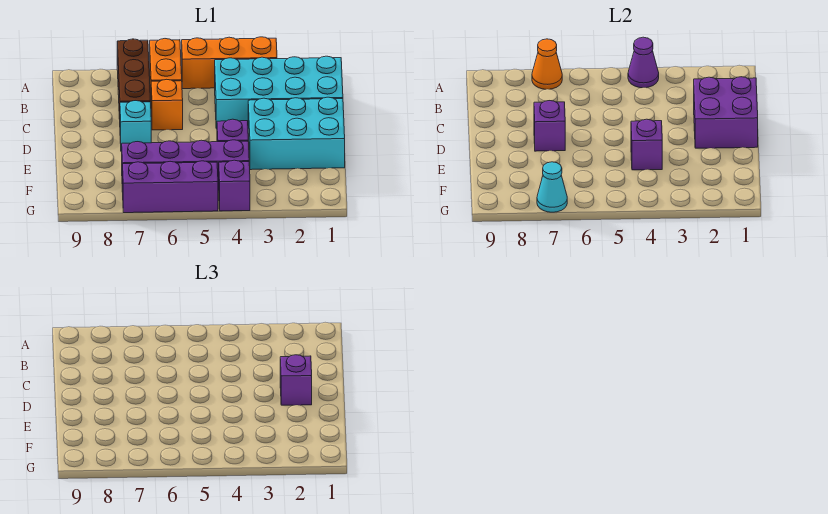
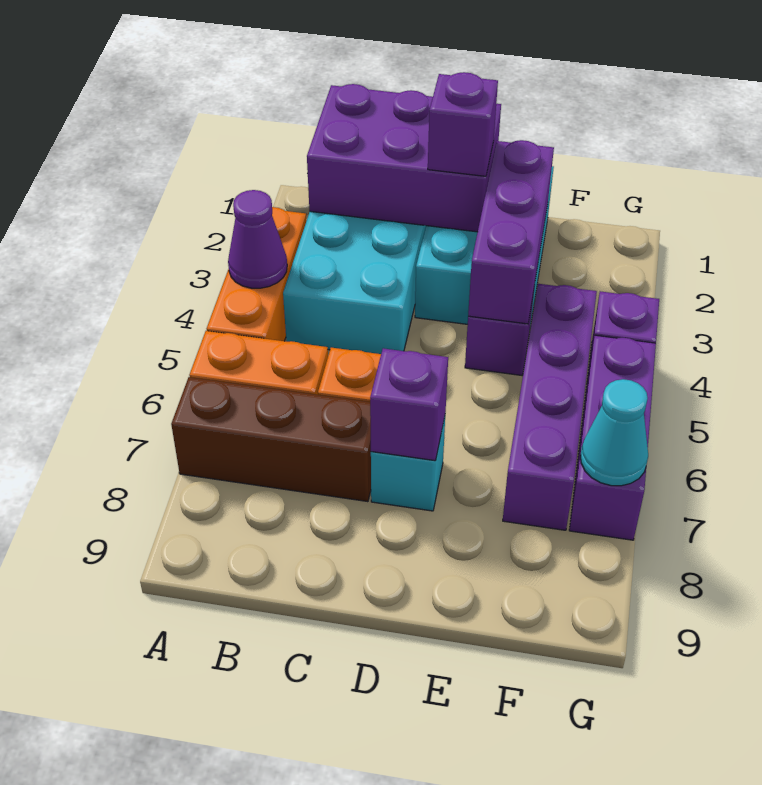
orange cone A7 level 2 -> none
purple brick C1:D2 level 2 -> purple brick B1:D2 level 2
purple brick E4 level 2 -> purple brick E2:E4 level 2

